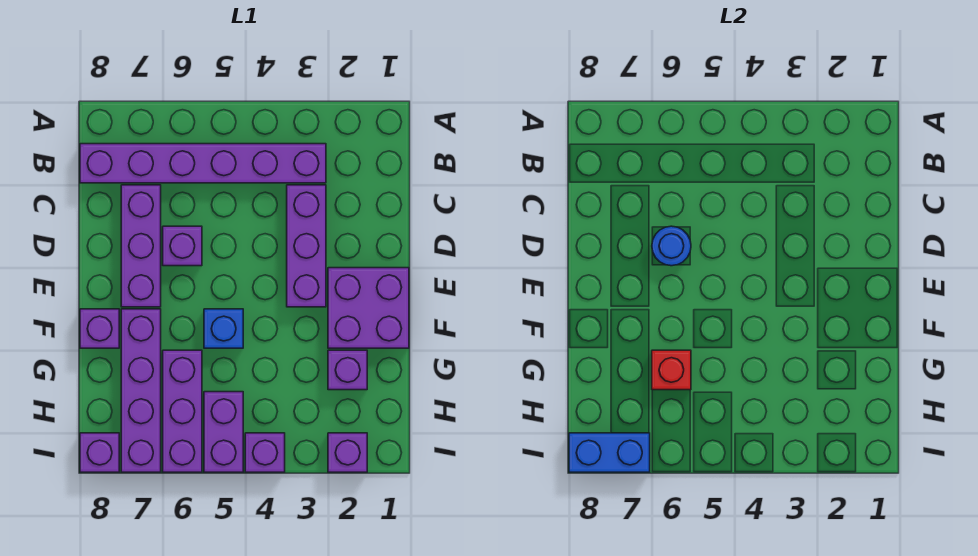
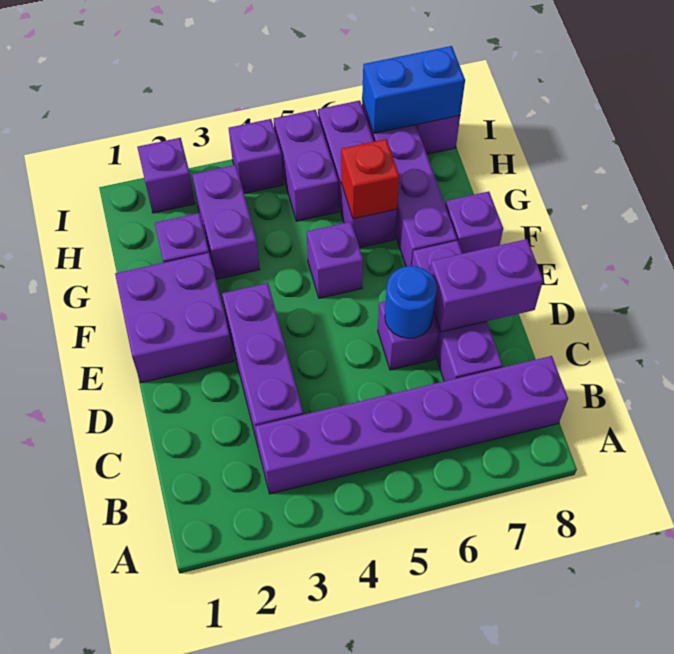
none -> purple brick D7:D8 level 2
blue brick F5 level 1 -> purple brick F5 level 1
none -> purple brick G3:H3 level 1

